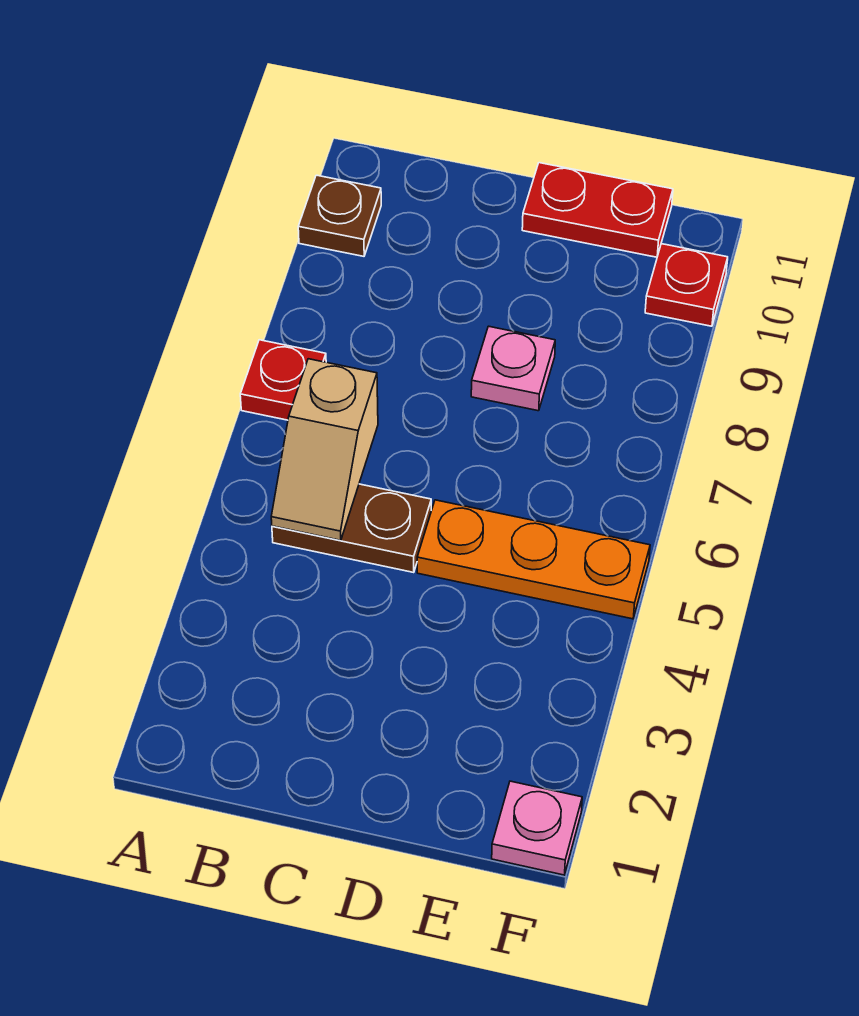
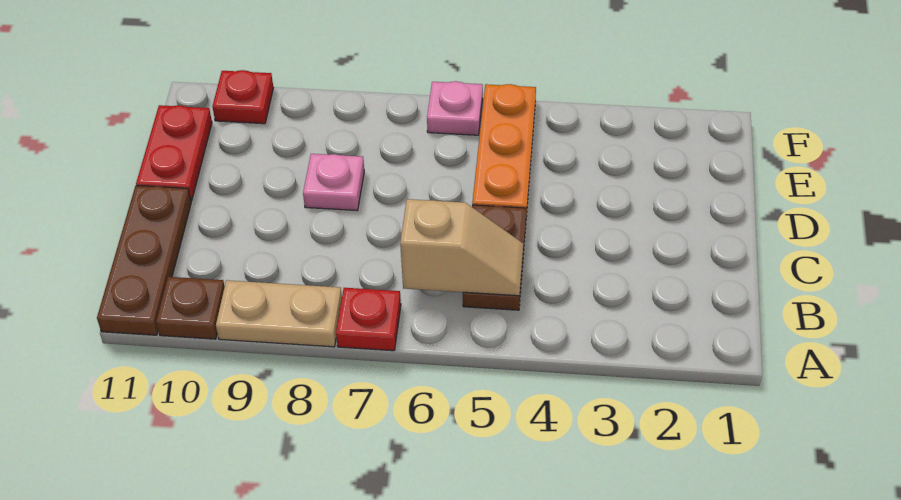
none -> tan plate A8:A9 level 1
none -> brown plate A11:C11 level 1
pink plate F1 level 1 -> pink plate F6 level 1

